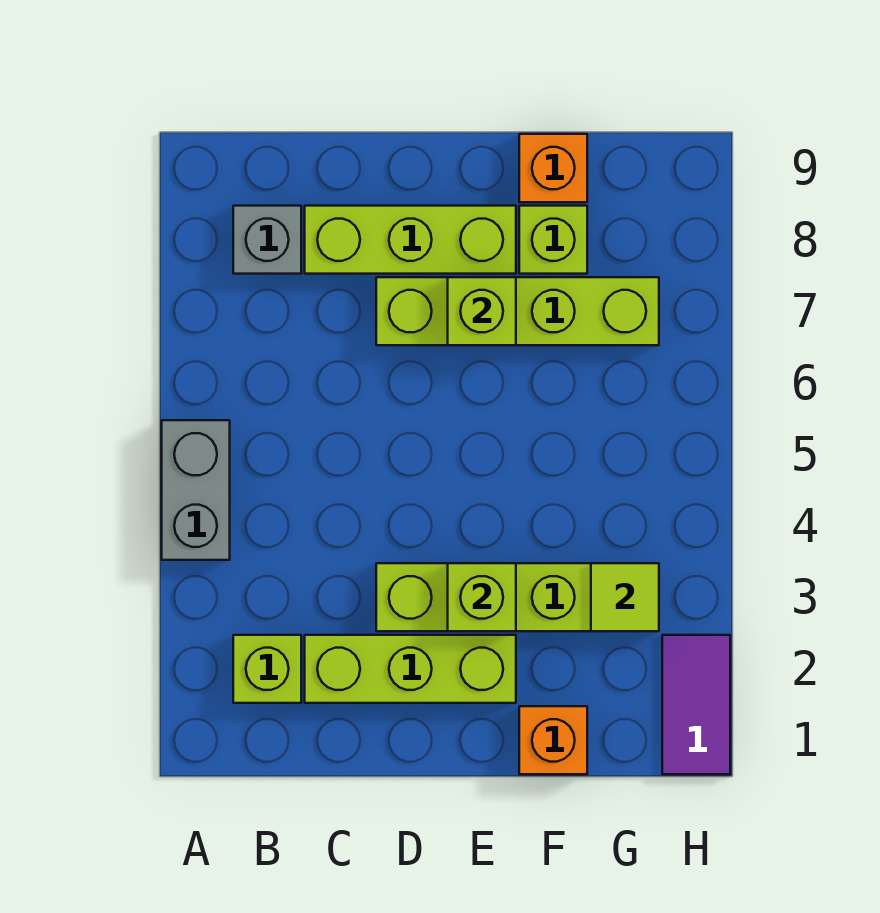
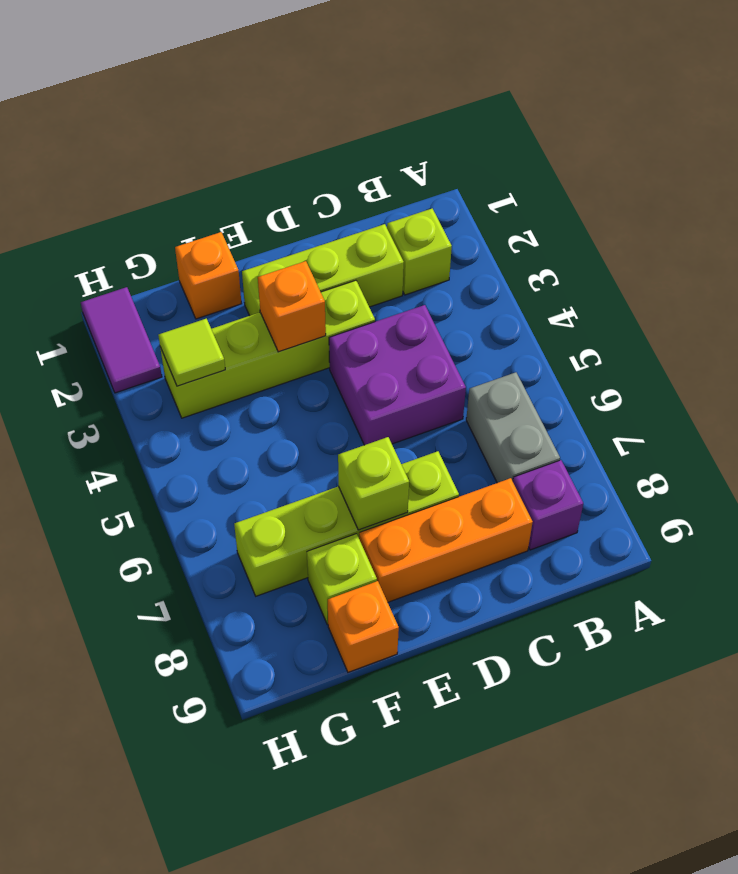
grey brick A4:A5 level 1 -> grey brick B6:B7 level 1
grey brick B8 level 1 -> purple brick B8 level 1
none -> purple brick C4:D5 level 1
lime brick C8:E8 level 1 -> orange brick C8:E8 level 1
lime brick E3 level 2 -> orange brick E3 level 2

